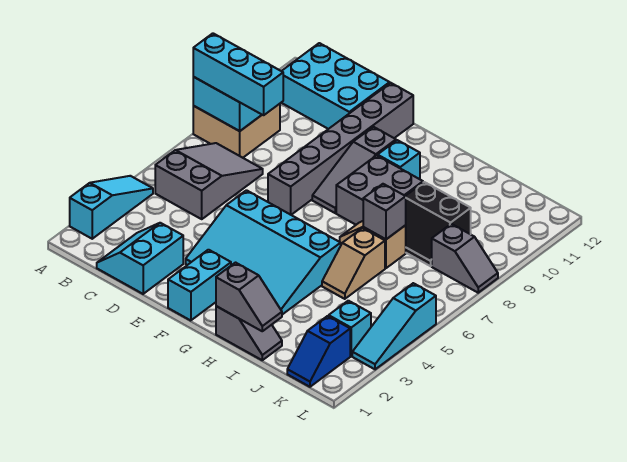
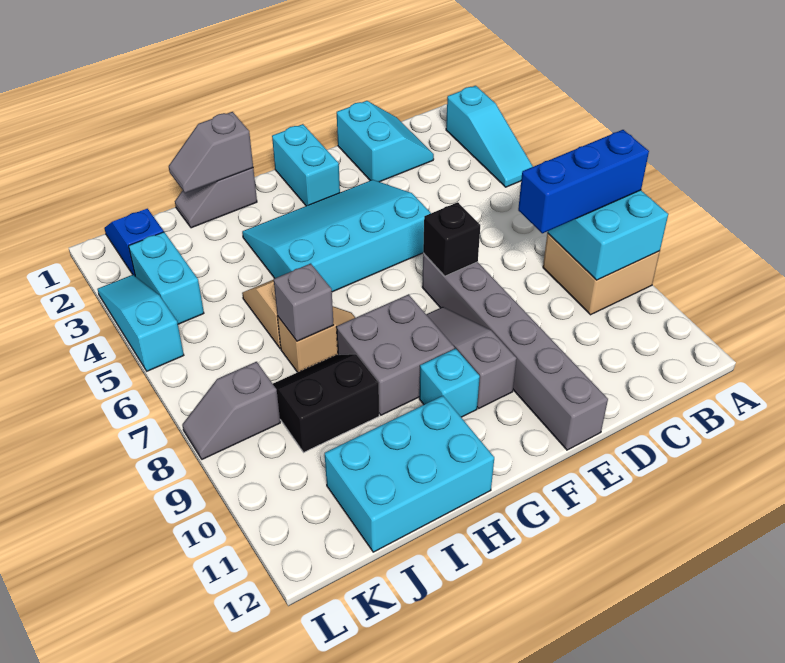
cyan brick A8:C8 level 3 -> blue brick A8:C8 level 3
grey slope B5:C7 level 1 top 5 -> none
cyan brick B11:D12 level 1 -> cyan brick H11:J12 level 1
none -> black brick E7 level 2
cyan brick K3 level 1 -> cyan brick K3:K4 level 1

